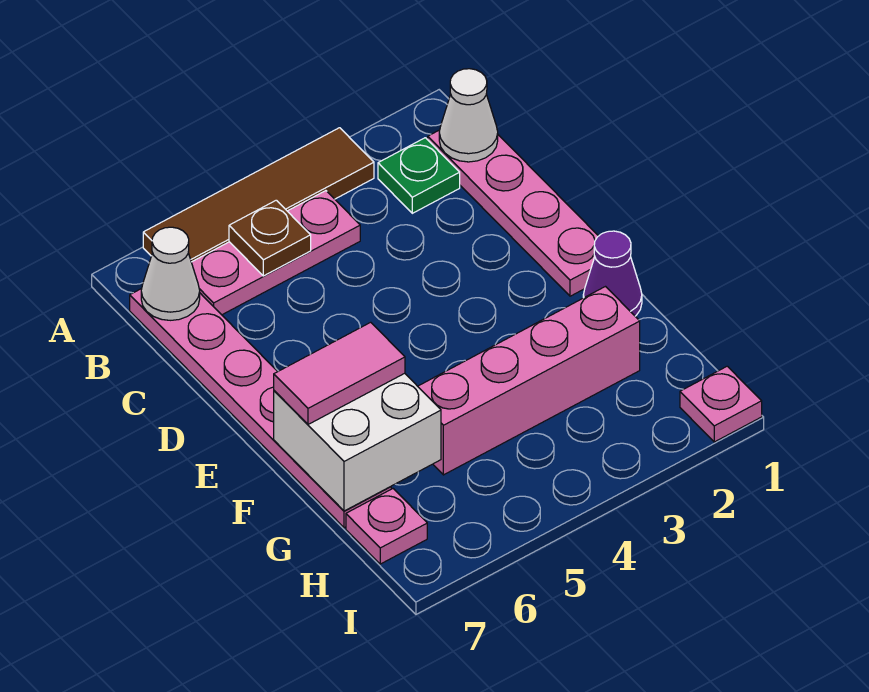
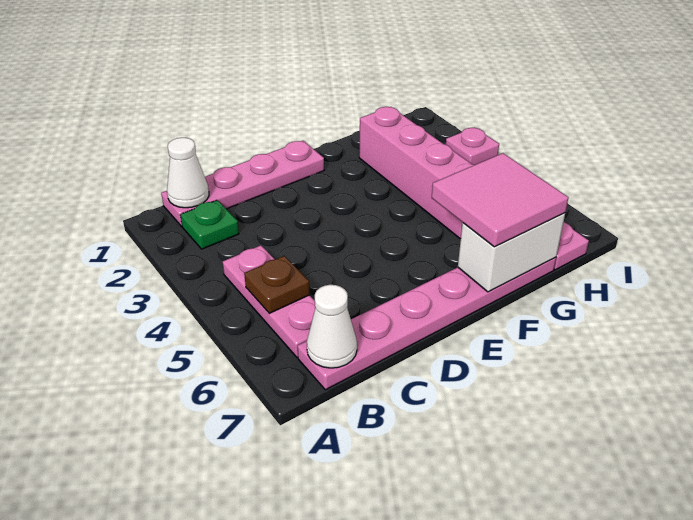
brown tile A3:A6 level 1 -> none
purple cone F1 level 1 -> none
white brick F6:G7 level 2 -> white brick F7:G7 level 2
pink tile F6:F7 level 3 -> pink tile F6:G7 level 3
pink plate I1 level 1 -> pink plate I3 level 1

